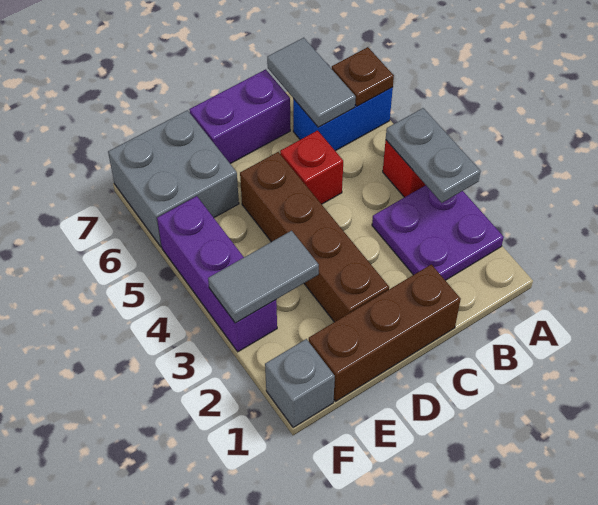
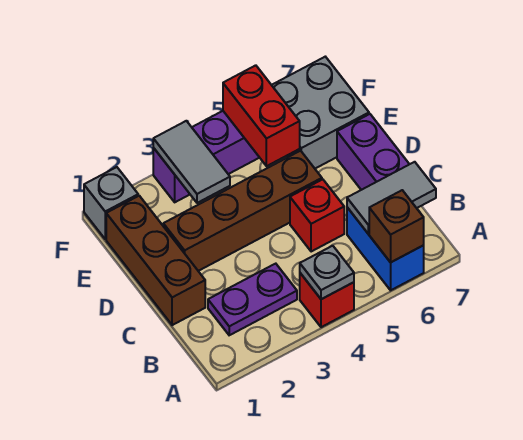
purple plate A2:B3 level 1 -> purple plate B2:B3 level 1
grey plate A3:A4 level 2 -> grey plate A4 level 2
brown plate A6 level 2 -> brown brick A6 level 2
none -> red brick E5:F5 level 2

